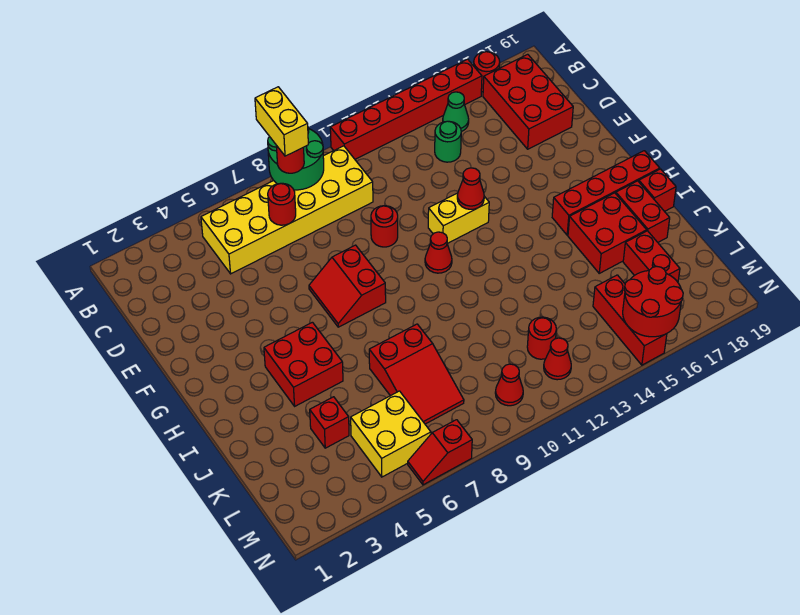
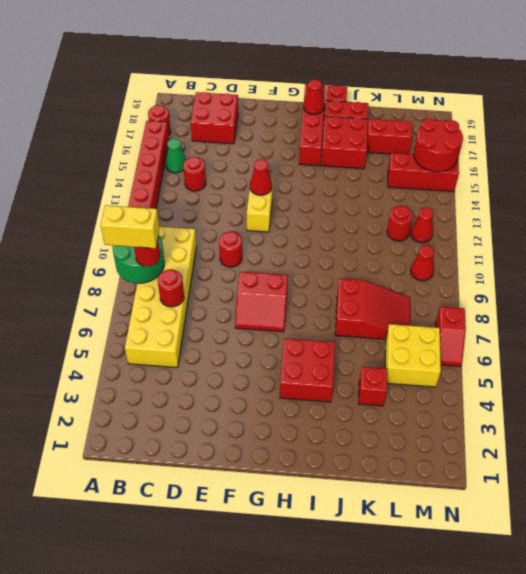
red brick B17:D18 level 1 -> red brick C17:D18 level 1
green round brick C14 level 1 -> red round brick C14 level 1
red cone G11 level 1 -> red cone H18 level 2

